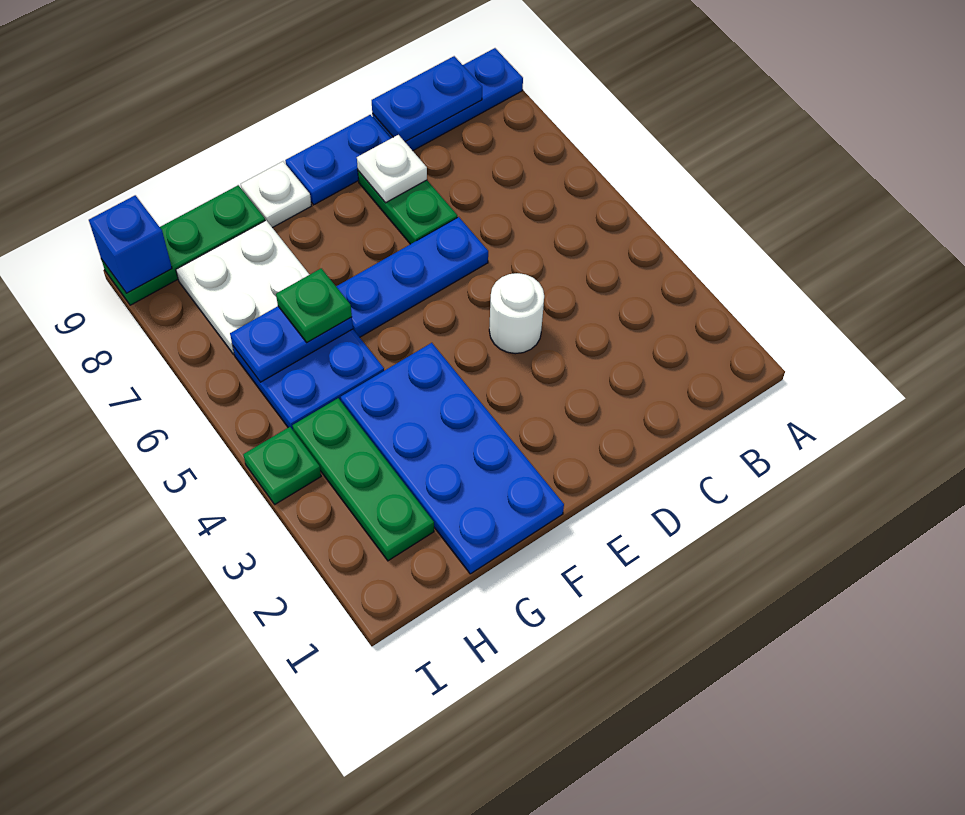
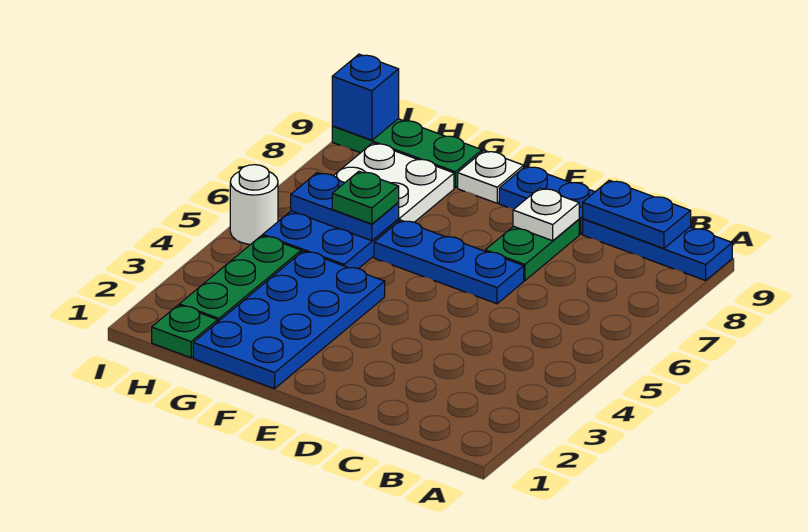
white round brick D4 level 1 -> white round brick I5 level 1
green plate I4 level 1 -> green plate H1 level 1

